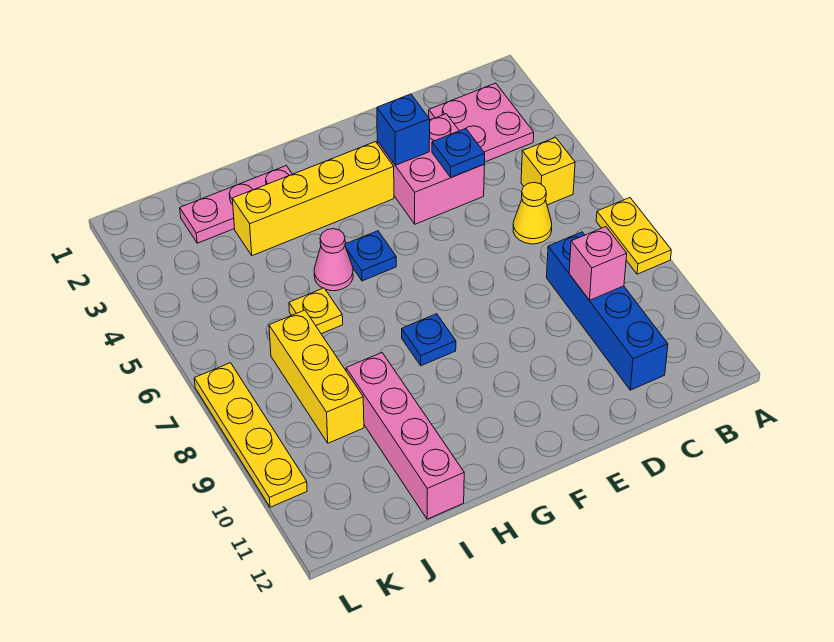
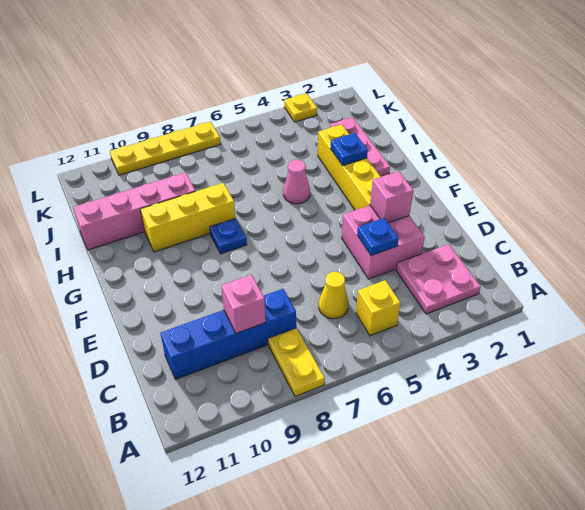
yellow plate A7:A8 level 1 -> yellow plate A8:B8 level 1
blue brick E3 level 2 -> pink brick E3 level 2
blue plate G5 level 1 -> blue plate H3 level 2
yellow plate I6 level 1 -> yellow plate L3 level 1
yellow brick J7:J9 level 1 -> yellow brick H8:H10 level 1

